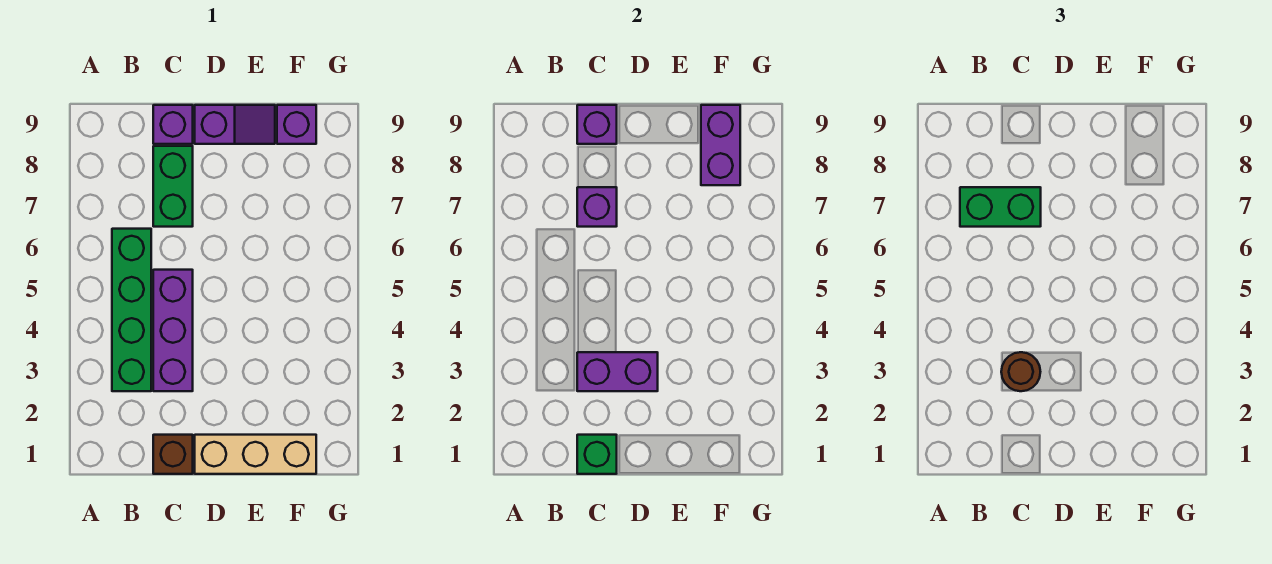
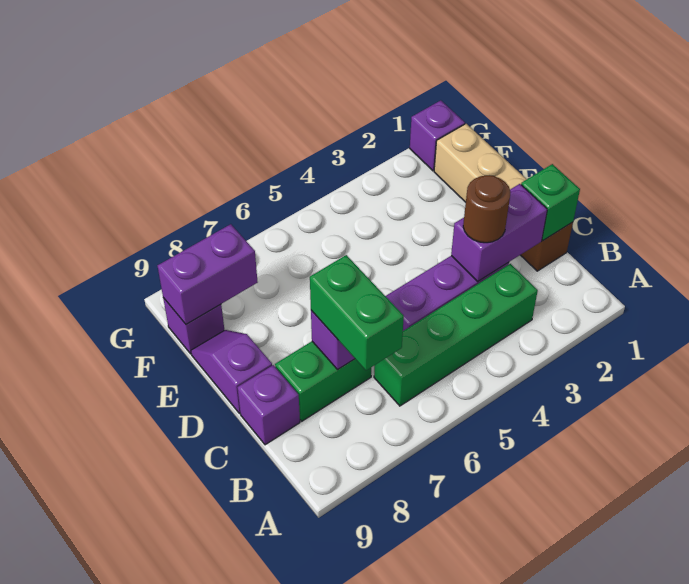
purple brick C3:D3 level 2 -> purple brick C2:C3 level 2
purple brick C9 level 2 -> purple brick G1 level 1

